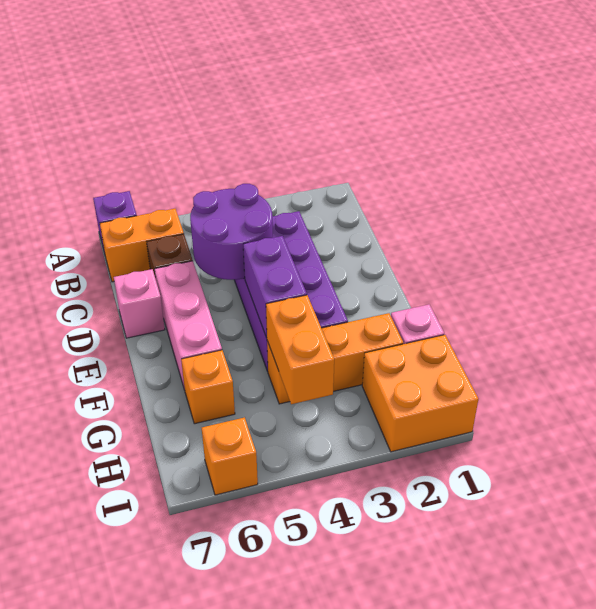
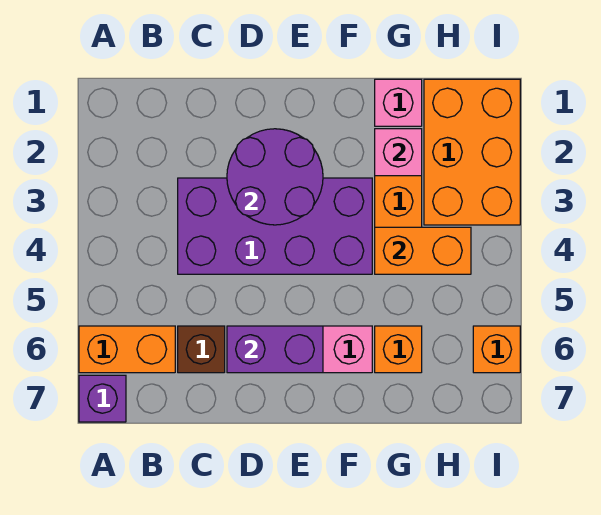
orange brick B6:B7 level 1 -> orange brick A6:B6 level 1
purple round brick C4:D5 level 2 -> purple round brick D2:E3 level 2
pink brick D7 level 1 -> pink brick G2 level 2
purple brick E4:F4 level 2 -> purple brick D6:E6 level 2
orange brick H1:I2 level 1 -> orange brick H1:I3 level 1

